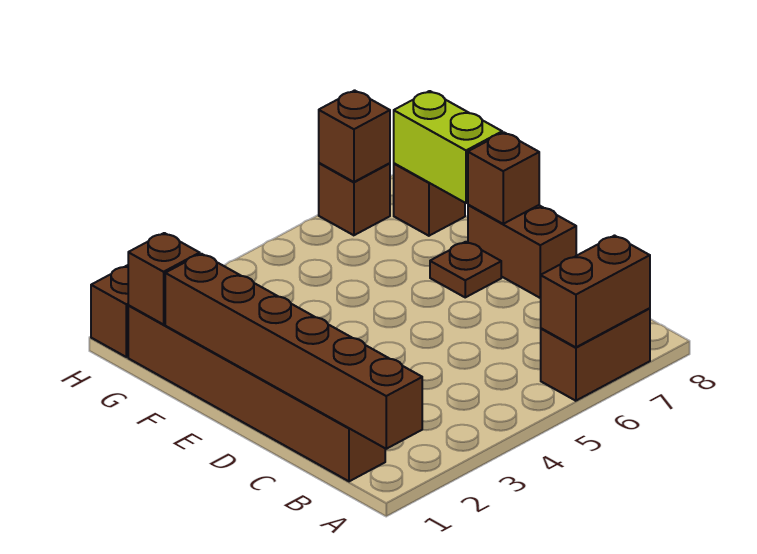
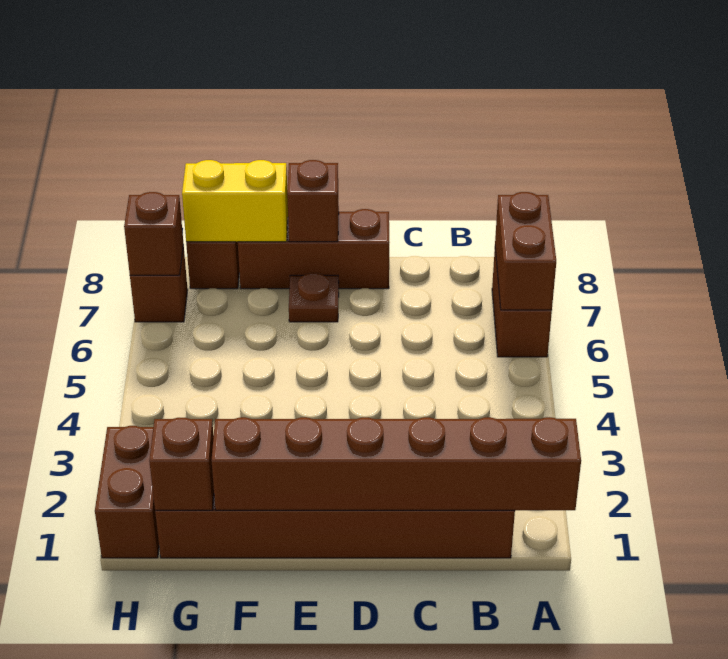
brown brick D8:E8 level 1 -> brown brick D8:F8 level 1
lime brick F8:G8 level 2 -> yellow brick F8:G8 level 2

